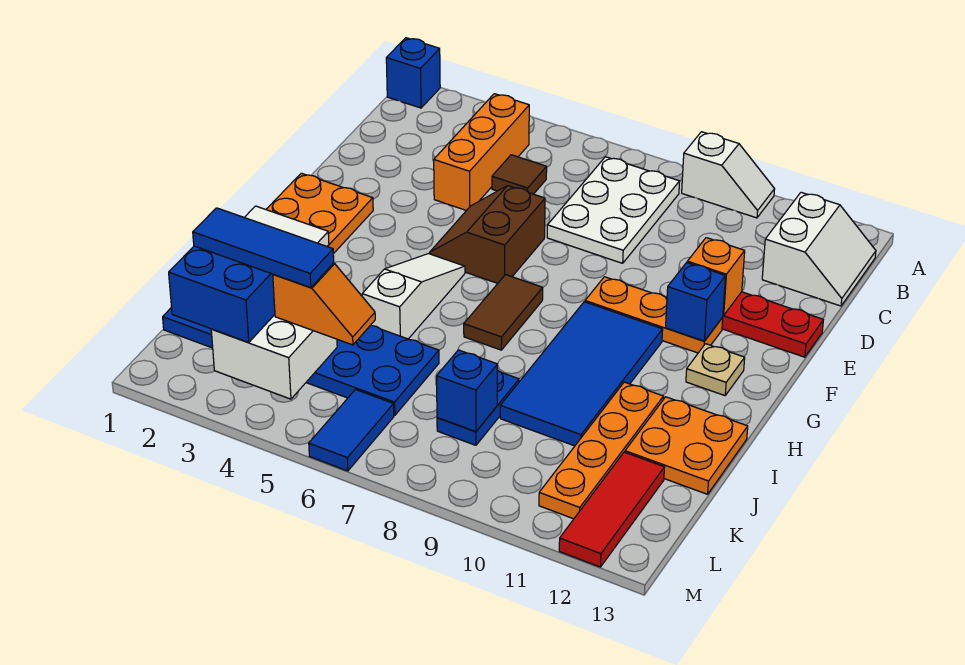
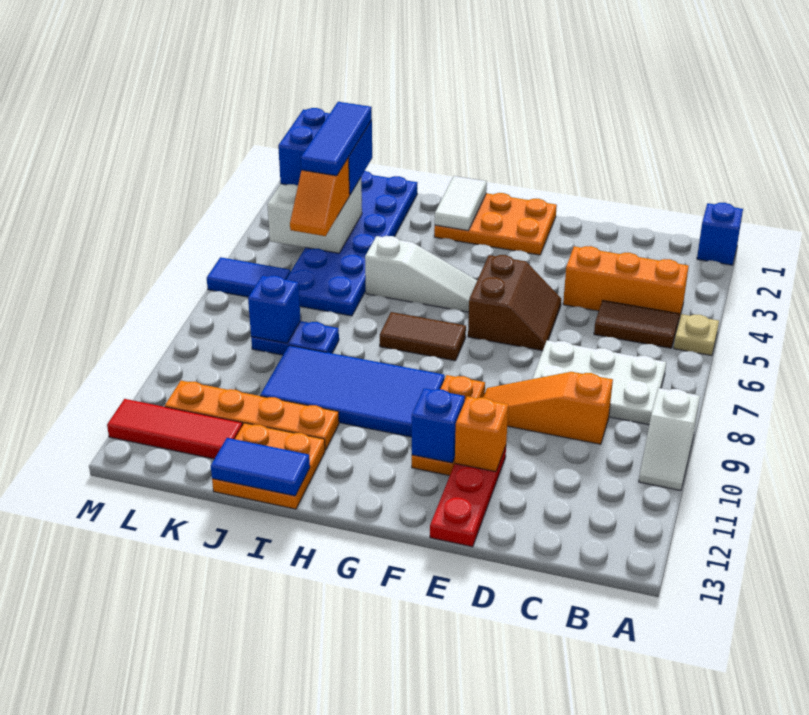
white slope B12:C13 level 1 top 12 -> none
brown tile C5 level 1 -> brown tile B5:C5 level 1
none -> orange slope C9:E9 level 1 top C
brown slope E5:F6 level 1 top 6 -> brown slope E5:F6 level 1 top F
tan plate G12 level 1 -> tan plate A5 level 1
none -> blue tile I13:J13 level 2

